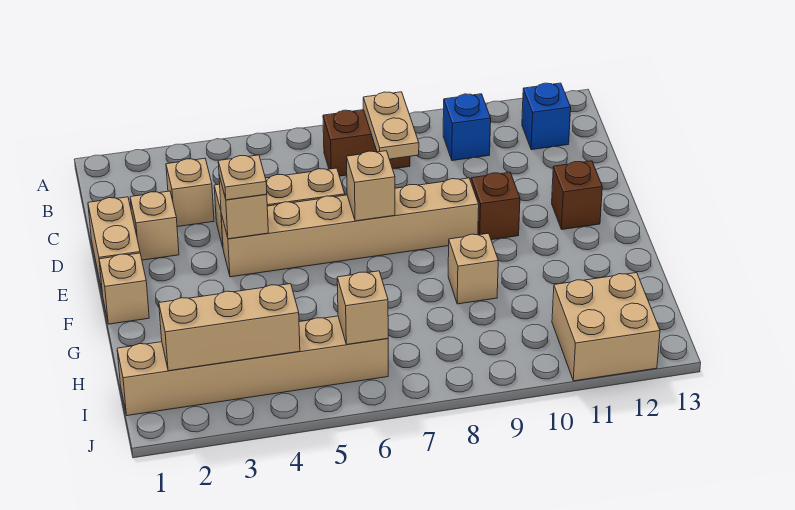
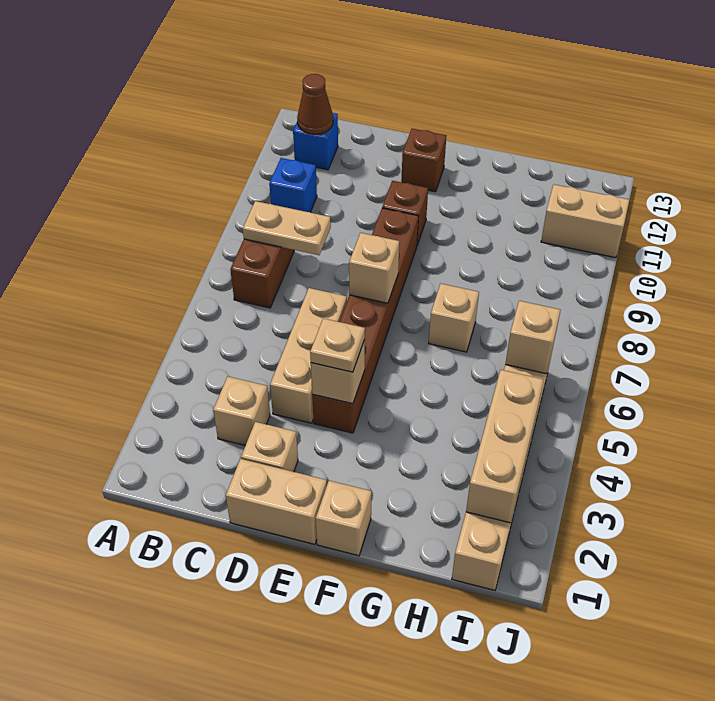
none -> brown cone B12 level 2
tan brick E4:E9 level 1 -> brown brick E4:E9 level 1
tan brick G9 level 1 -> tan brick G7 level 1
tan brick I11:J12 level 1 -> tan brick I11:J11 level 1

